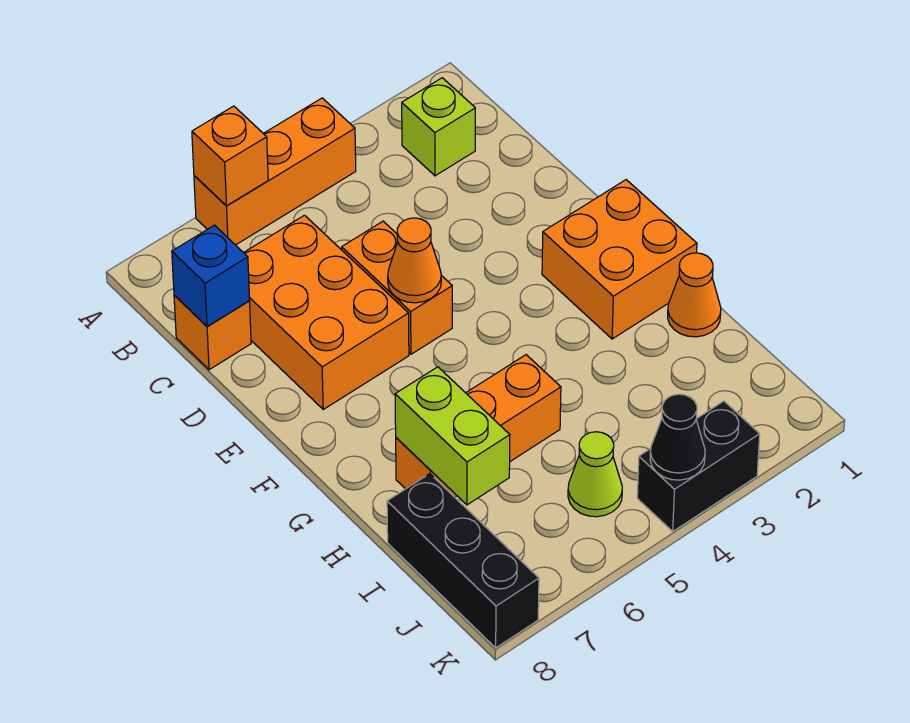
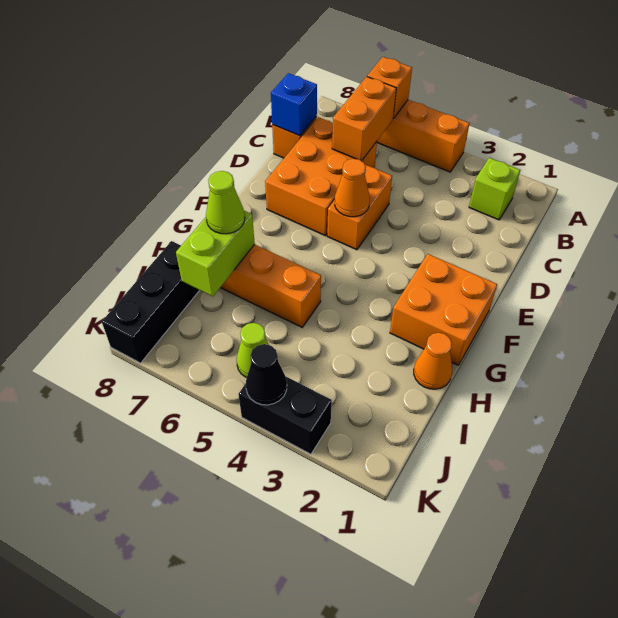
none -> orange brick B6:C6 level 2
none -> lime cone H7 level 3

